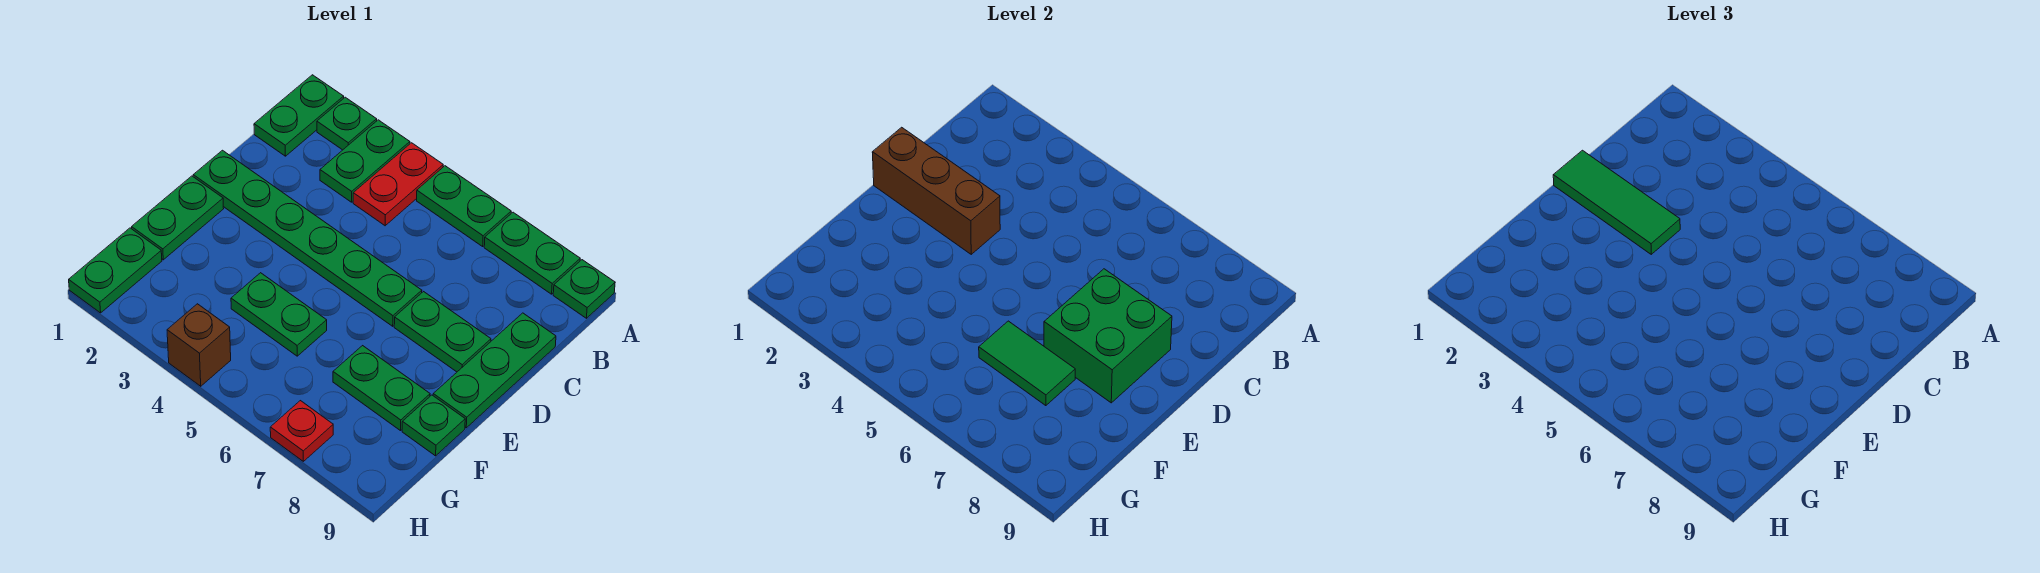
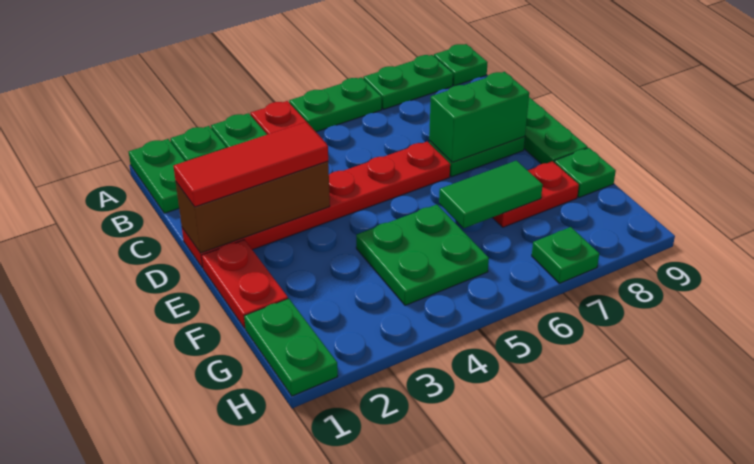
green plate D1:D6 level 1 -> red plate D1:D6 level 1
green tile D1:D3 level 3 -> red tile D1:D3 level 3
green brick D7:E8 level 2 -> green brick D7:D8 level 2
green plate E1:F1 level 1 -> red plate E1:F1 level 1
green plate F4:F5 level 1 -> green plate F4:G5 level 1
green plate F7:F8 level 1 -> red plate F7:F8 level 1
brown brick H4 level 1 -> none
red plate H7 level 1 -> green plate H7 level 1

